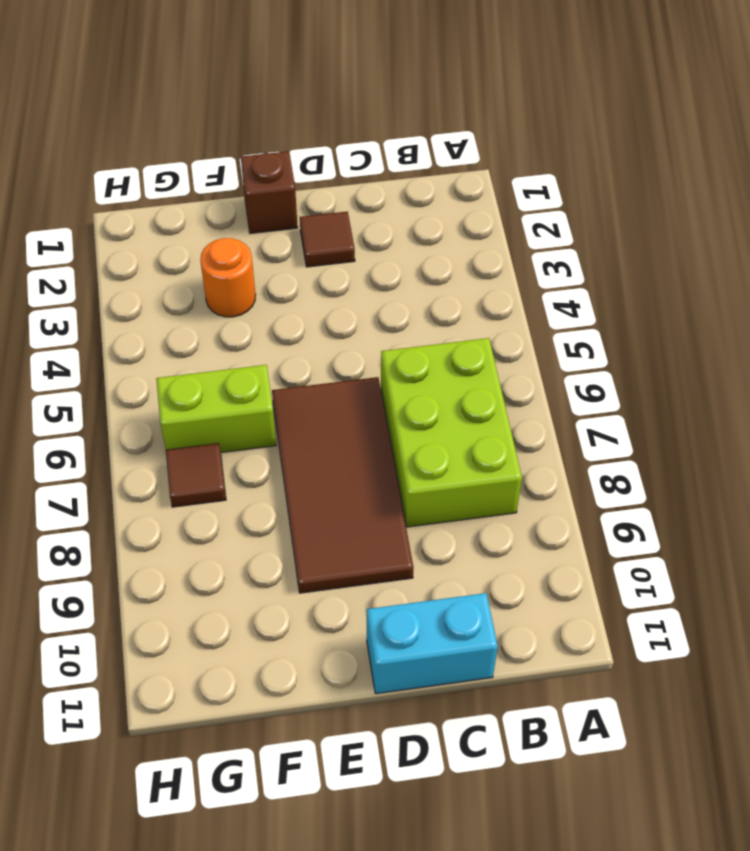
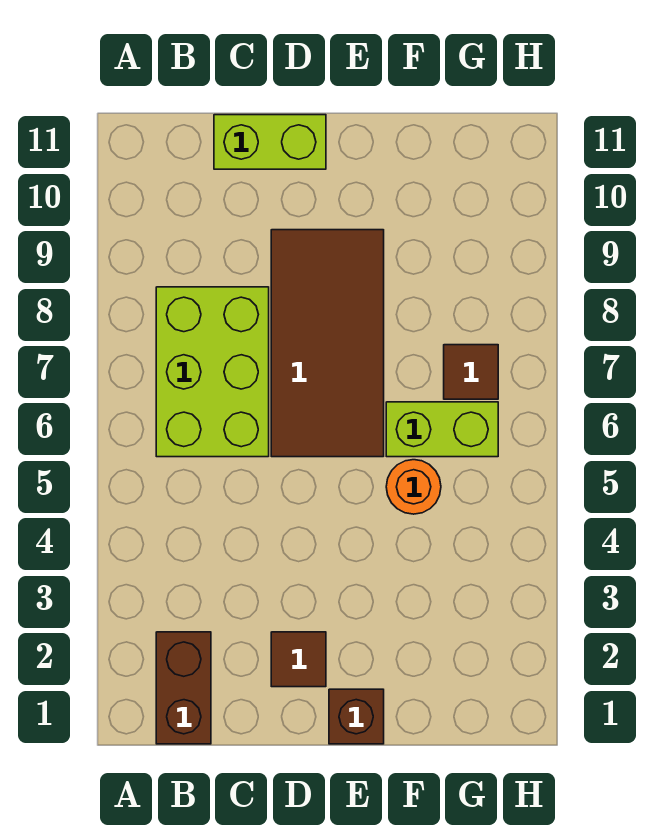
none -> brown brick B1:B2 level 1
cyan brick C11:D11 level 1 -> lime brick C11:D11 level 1
orange round brick F3 level 1 -> orange round brick F5 level 1

